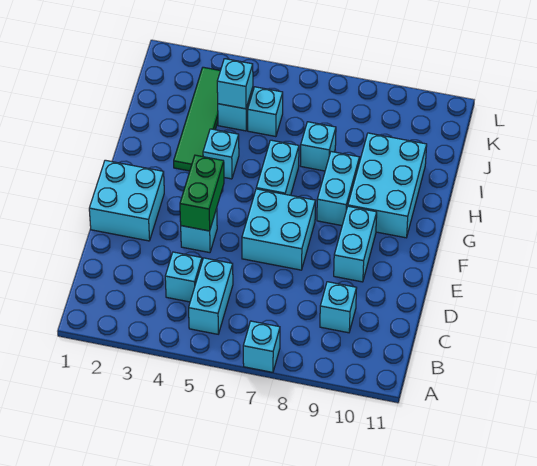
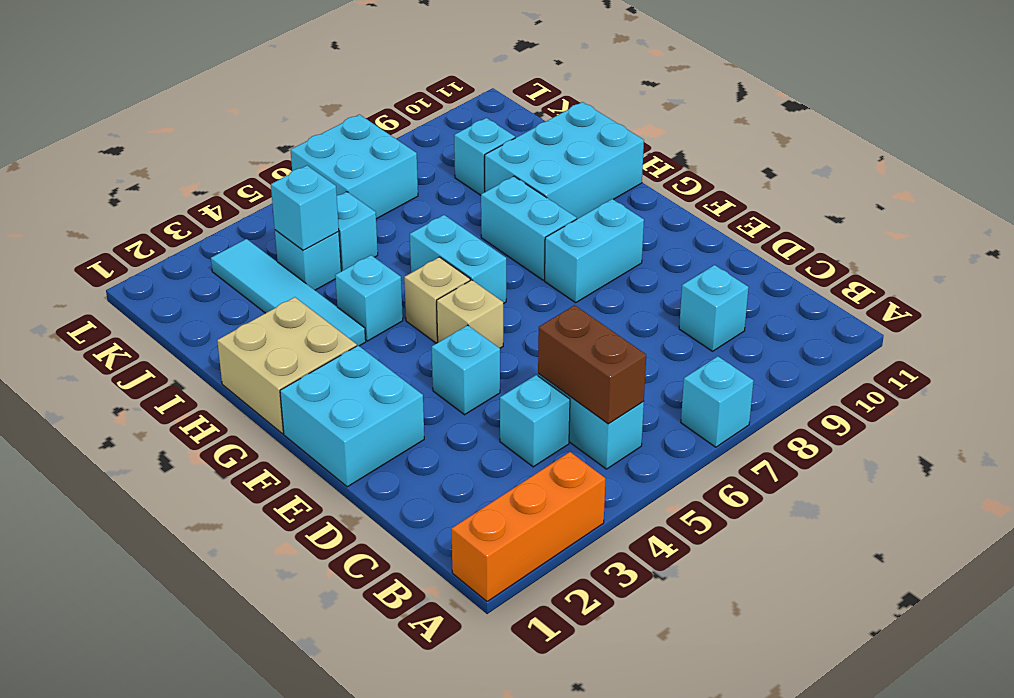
none -> orange brick A1:A3 level 1
none -> brown brick B5:C5 level 2
green brick E4:F4 level 2 -> none
cyan brick E6:F7 level 1 -> cyan brick K6:L7 level 1
cyan brick E9:F9 level 1 -> cyan brick F8:F9 level 1
none -> tan brick F5 level 1
none -> tan brick G1:H2 level 1
none -> tan brick G5 level 1
cyan brick G9:I10 level 1 -> cyan brick H9:I11 level 1
green tile H3:K3 level 1 -> cyan tile H3:K3 level 1
cyan brick I7 level 1 -> cyan brick J9 level 1

